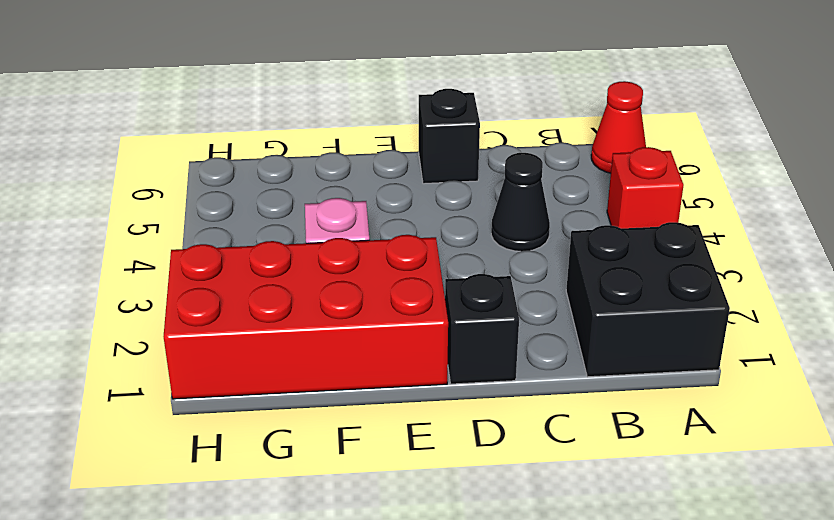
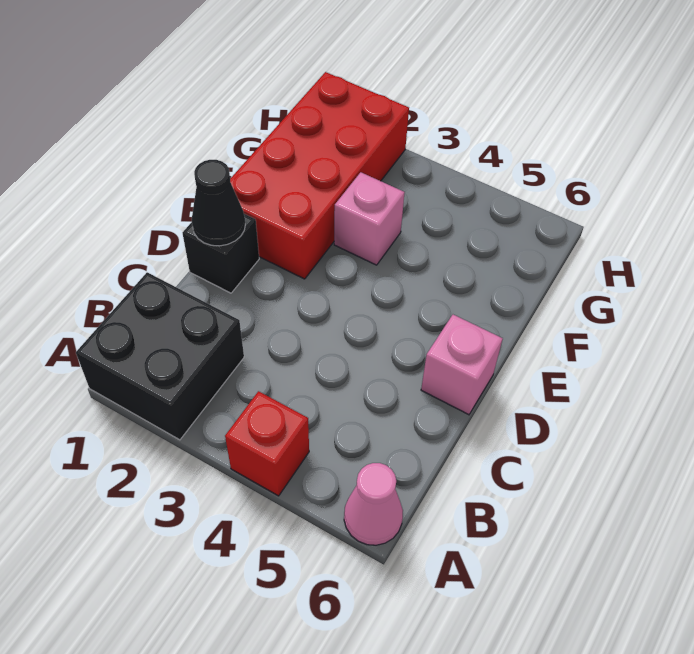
red cone A6 level 1 -> pink cone A6 level 1
black cone C4 level 1 -> black cone D1 level 2
black brick D6 level 1 -> pink brick D6 level 1

